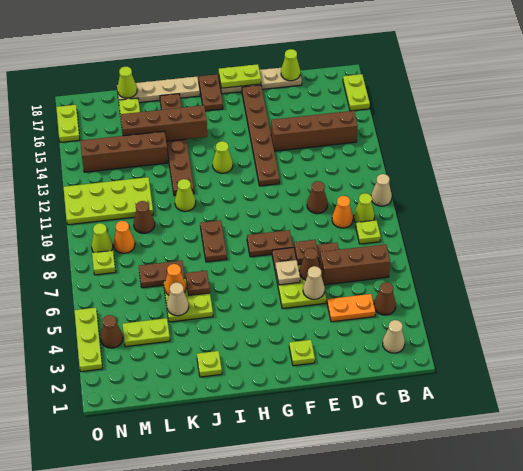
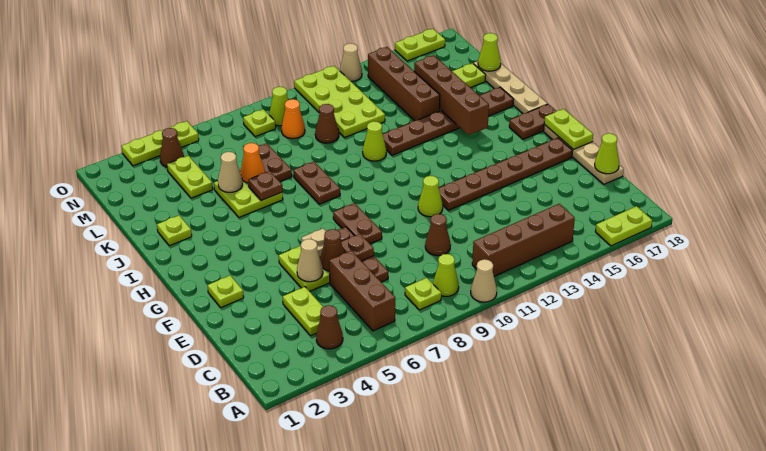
tan cone B2 level 1 -> tan cone O13 level 1
brown brick B14:E14 level 1 -> brown brick B11:B14 level 1
orange plate C4:D4 level 1 -> lime plate C4:D4 level 1
orange cone C9 level 1 -> none
lime cone H13 level 1 -> lime cone F11 level 1
brown plate I8:I9 level 1 -> brown plate I8:J8 level 1

